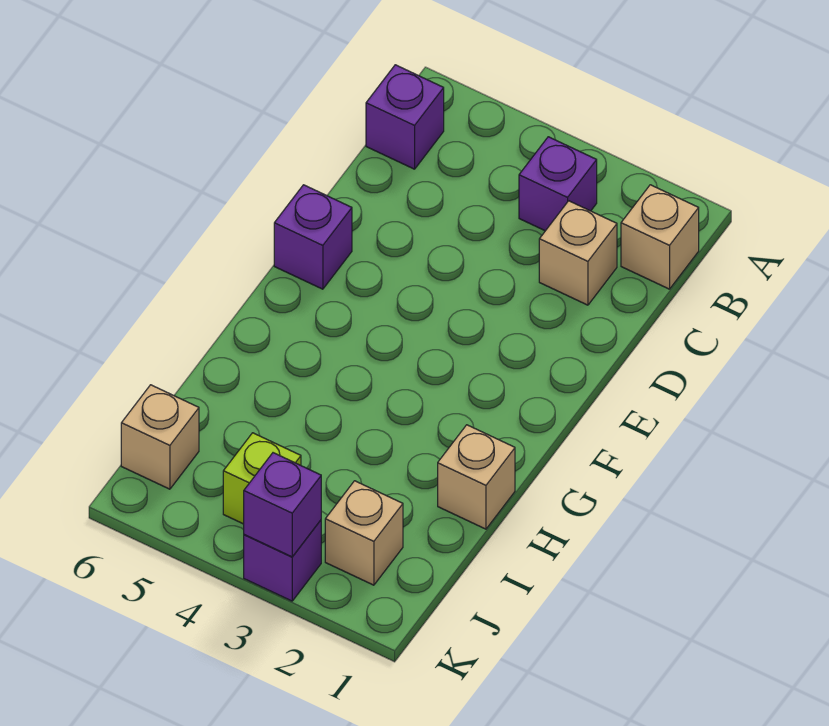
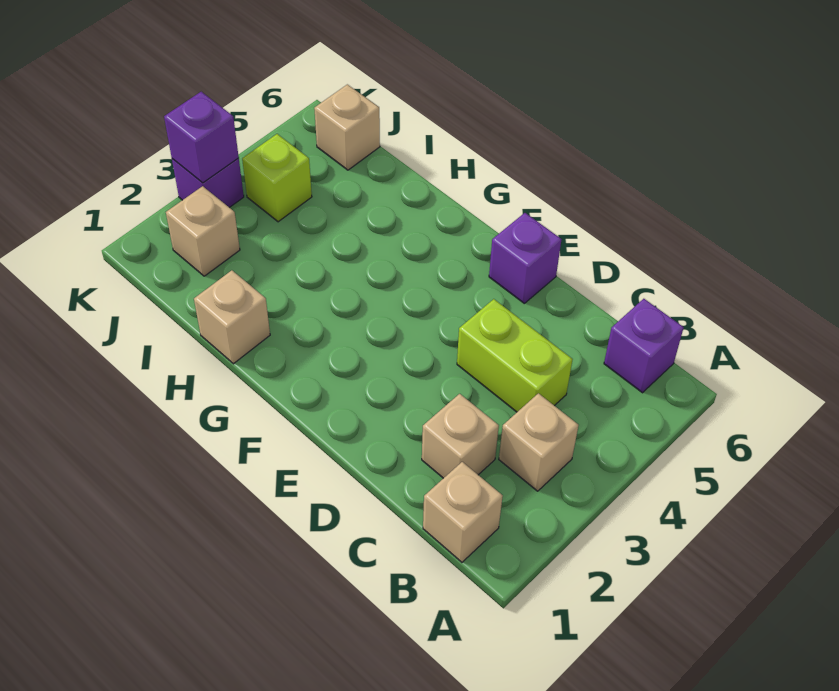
purple brick B3 level 1 -> tan brick B3 level 1
none -> lime brick C4:D4 level 1

